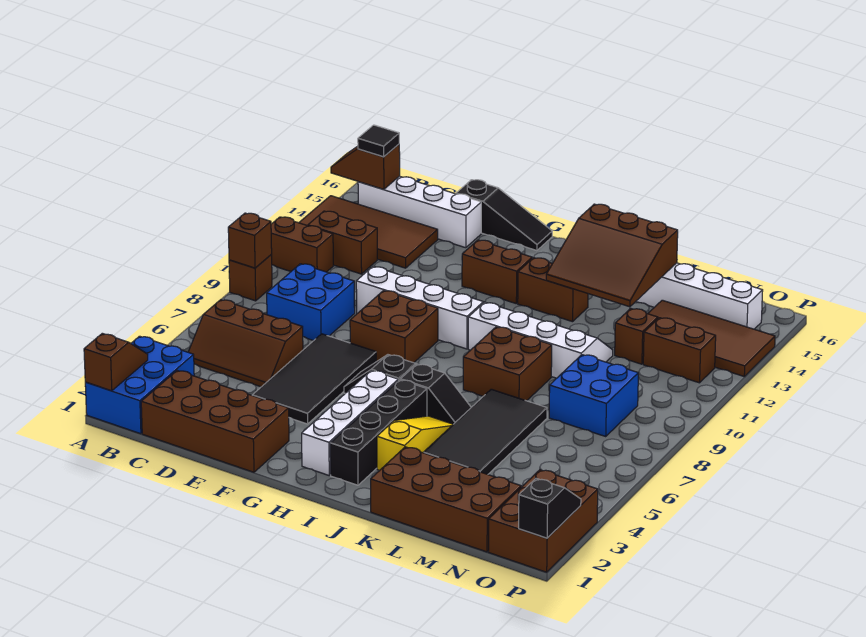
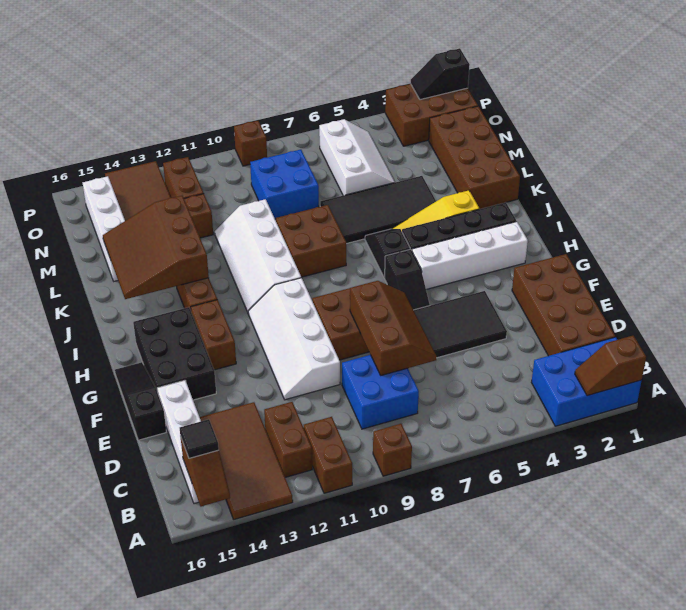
brown brick A9 level 2 -> brown brick P9 level 1
brown slope B5:D6 level 1 top 6 -> brown slope D7:F8 level 2 top 8
none -> black brick F14:H15 level 1
brown slope J13:L15 level 2 top 15 -> brown slope J13:L15 level 2 top 13
none -> white slope M5:O6 level 1 top 6

